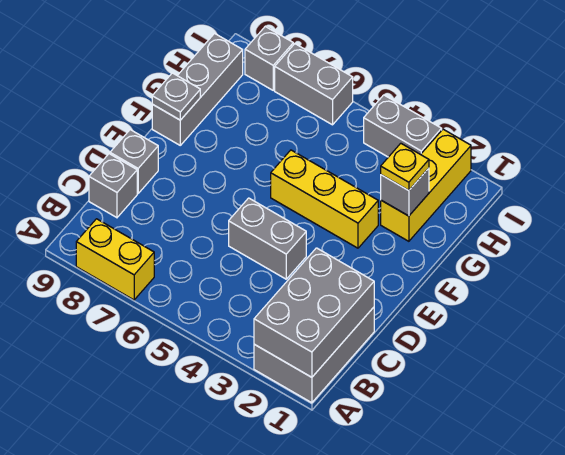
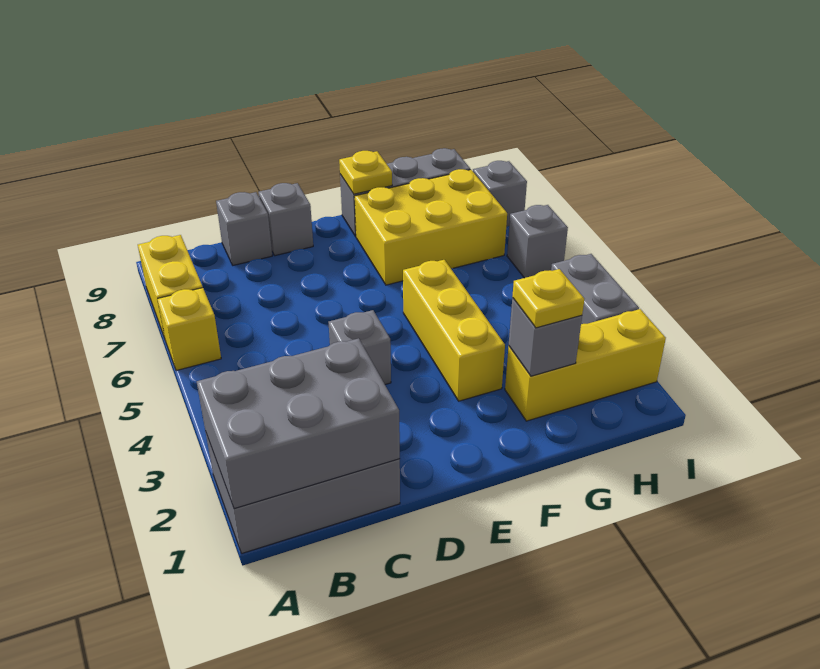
none -> yellow brick A6 level 1
grey brick D4:D5 level 1 -> grey brick D4 level 1
none -> yellow brick F7:H8 level 1
grey plate F9 level 2 -> yellow plate F9 level 2
grey brick I6:I7 level 1 -> grey brick I6 level 1

